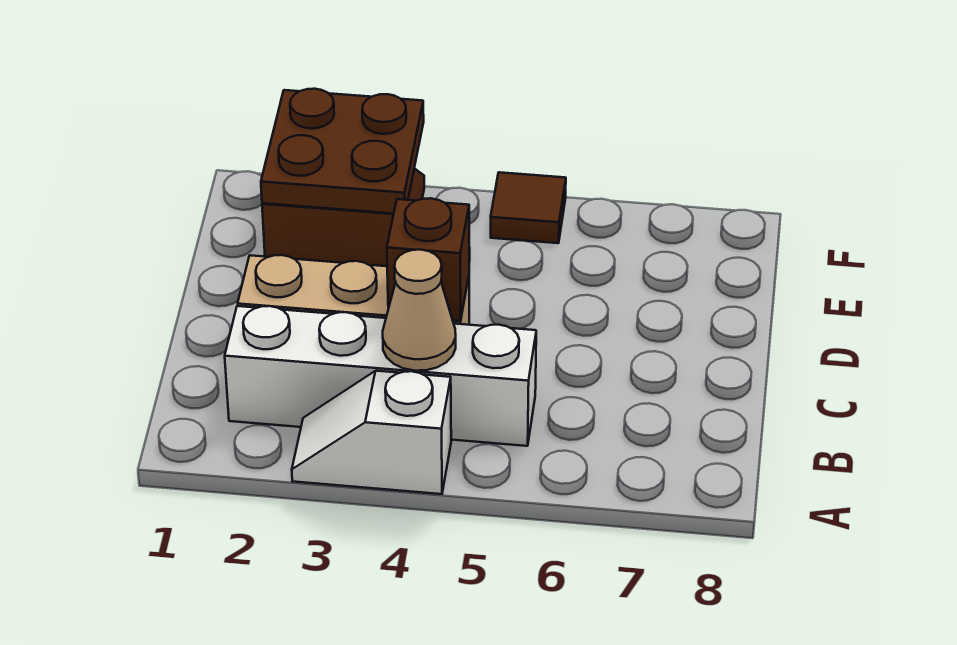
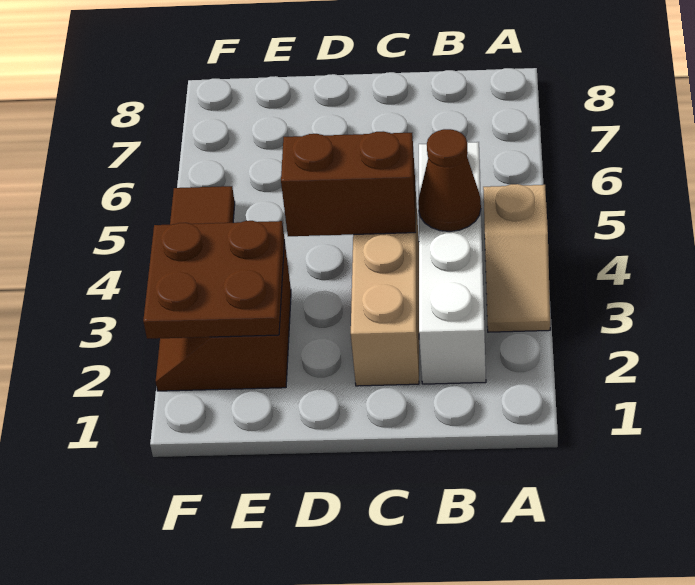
white slope A3:A4 level 1 top 4 -> tan slope A3:A4 level 1 top 4
tan cone B4 level 2 -> brown cone B4 level 2
brown brick C4 level 2 -> brown brick C4:D4 level 2

